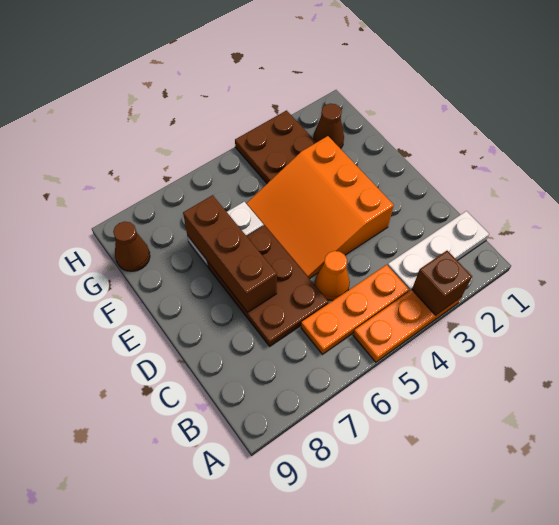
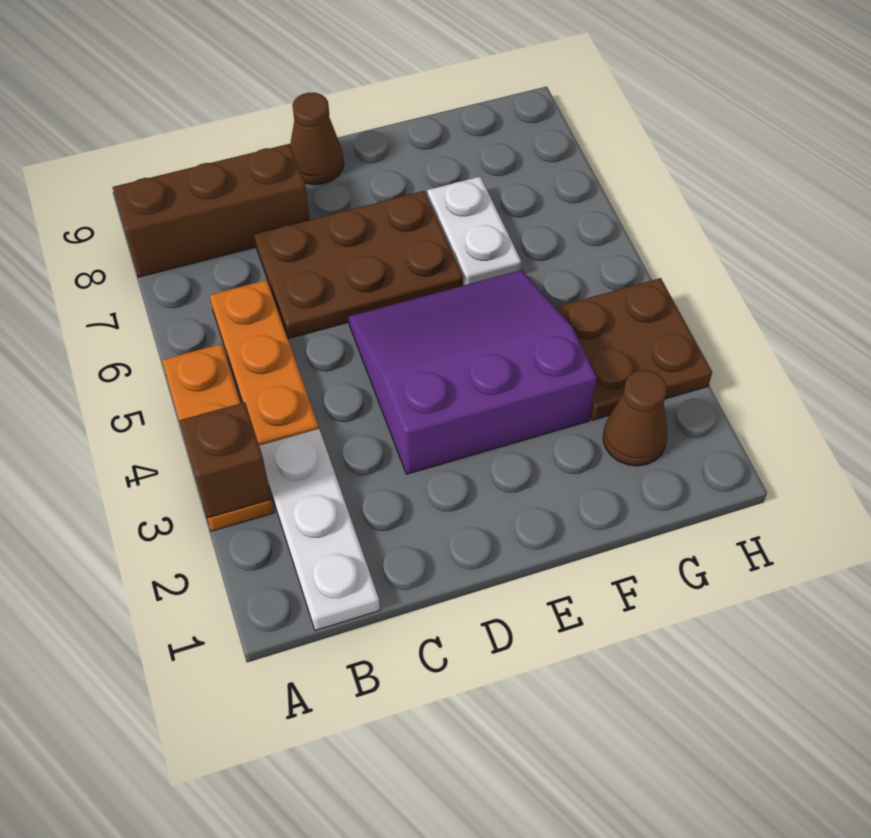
orange cone C5 level 1 -> none
orange slope D3:F5 level 1 top 3 -> purple slope D3:F5 level 1 top 3
brown brick D7:F7 level 2 -> brown brick A8:C8 level 1
brown cone G9 level 1 -> brown cone D9 level 1

